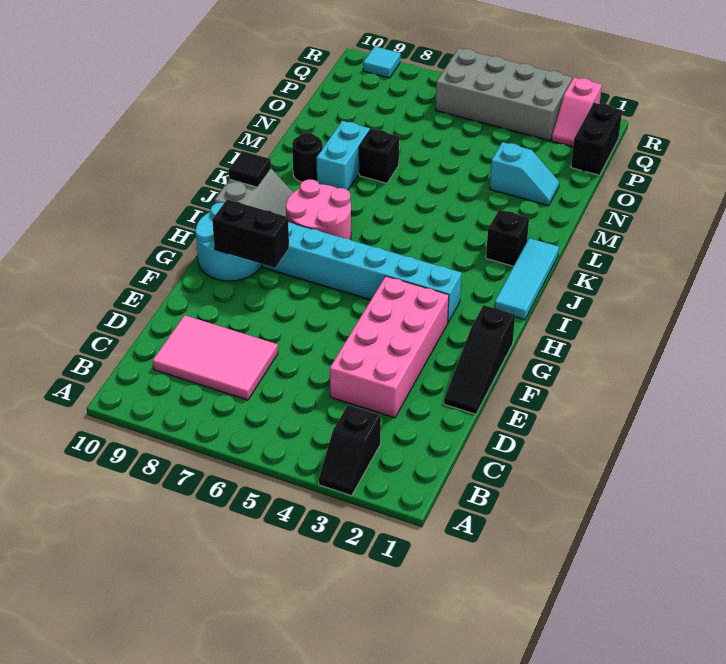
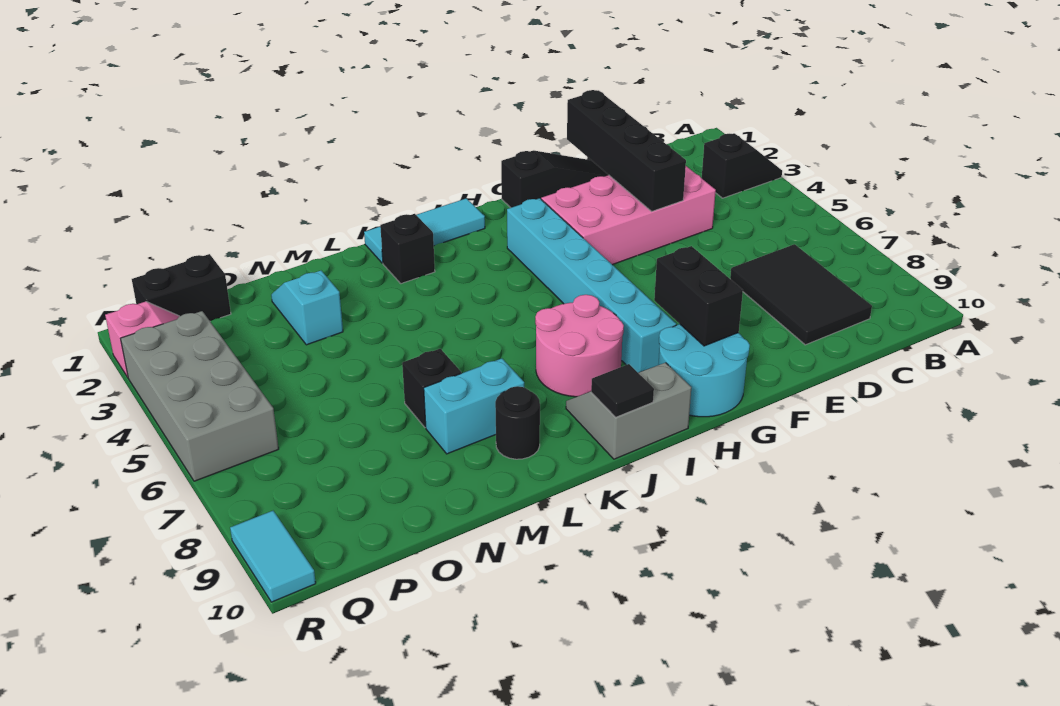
pink tile C7:D9 level 1 -> black tile C7:D9 level 1
none -> black brick E1:E4 level 2
cyan tile R9 level 1 -> cyan tile R9:R10 level 1

